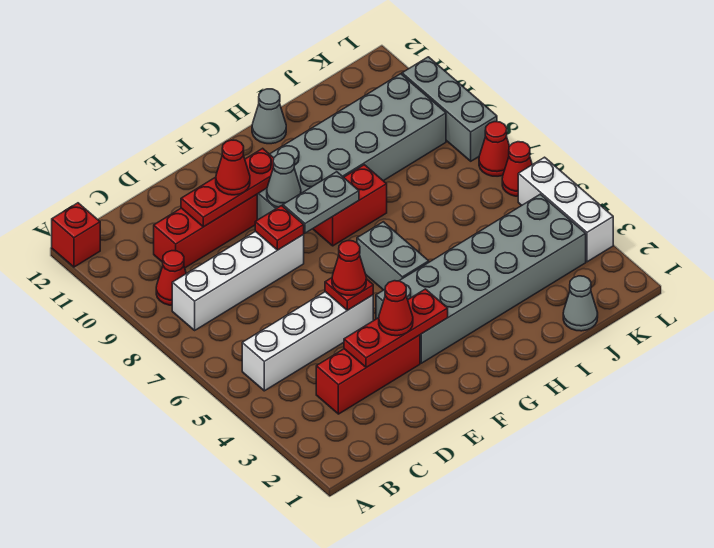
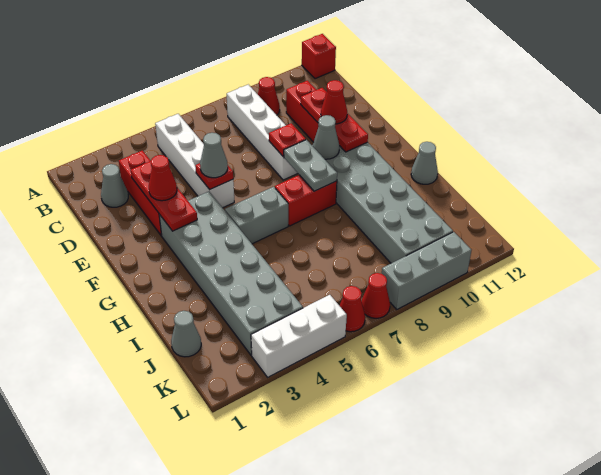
none -> grey cone C2 level 1
red cone E5 level 3 -> grey cone E5 level 3
red brick G8:H8 level 1 -> red brick G7:G8 level 1

